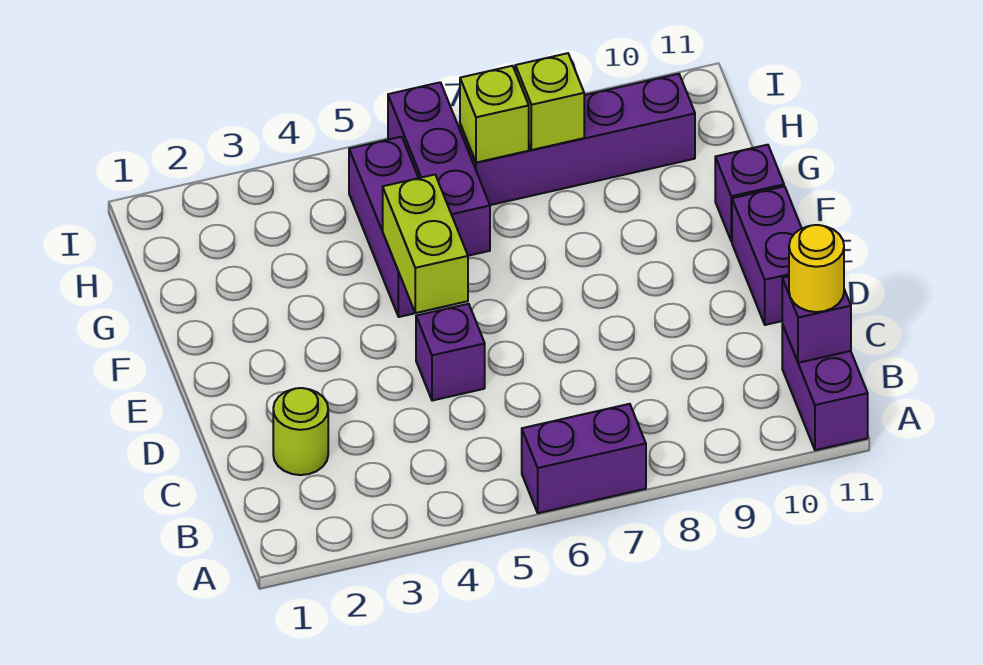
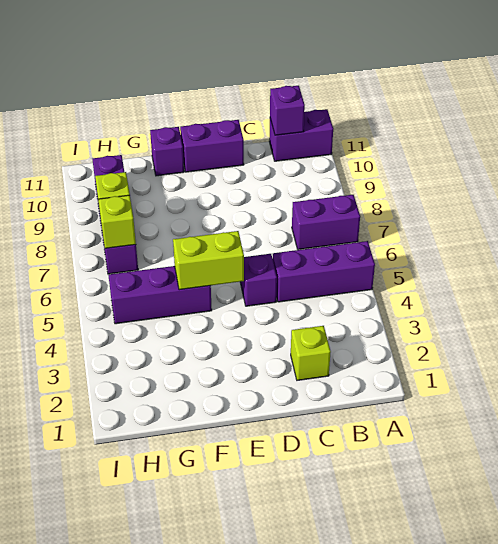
purple brick A6:A7 level 1 -> purple brick A7:B7 level 1
yellow round brick B11 level 3 -> none
lime round brick C2 level 1 -> lime brick C2 level 1
purple brick G6:I6 level 1 -> purple brick A5:C5 level 1

